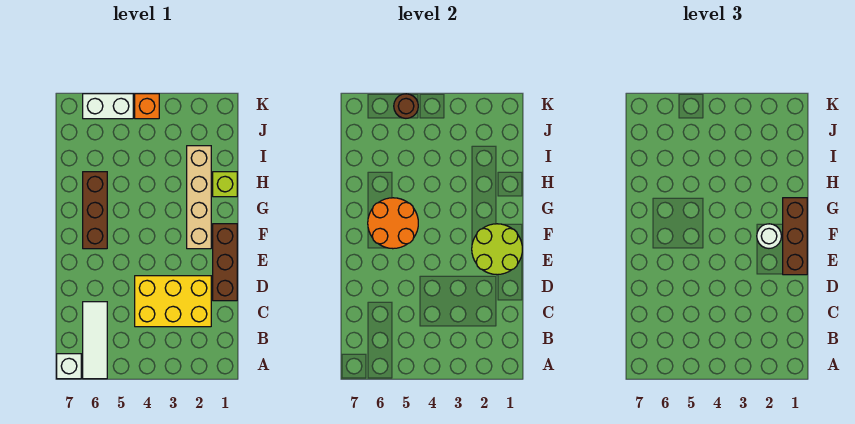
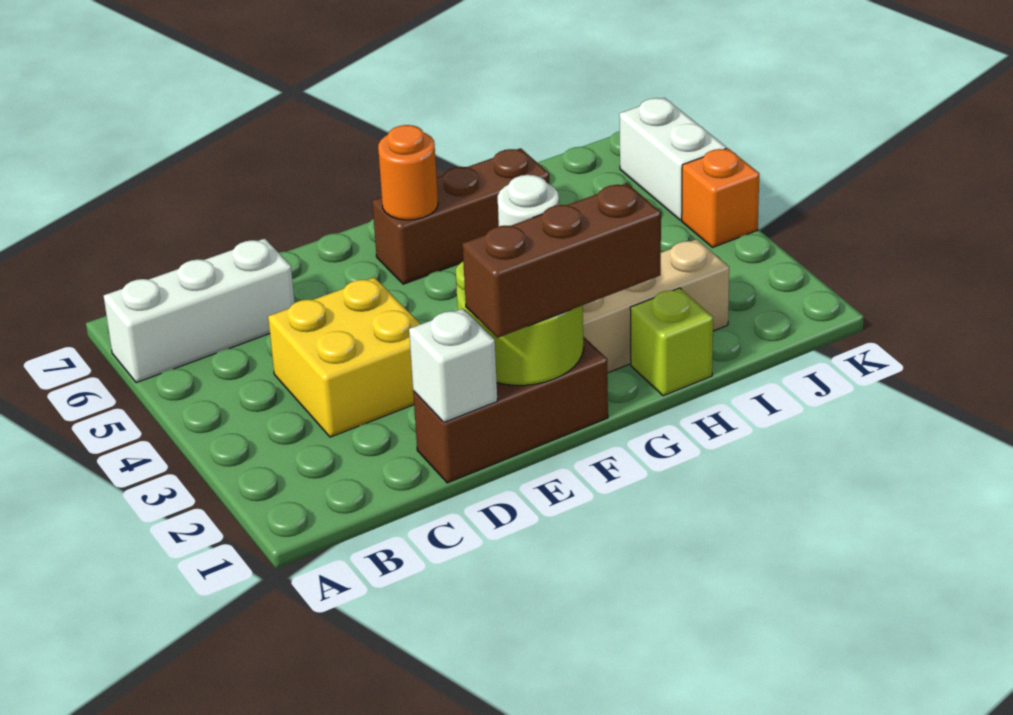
white tile A6:C6 level 1 -> white brick A6:C6 level 1
white brick A7 level 1 -> white brick D1 level 2
yellow brick C2:D4 level 1 -> yellow brick C3:D4 level 1
orange round brick F5:G6 level 2 -> orange round brick F6 level 2
brown round brick K5 level 2 -> none

